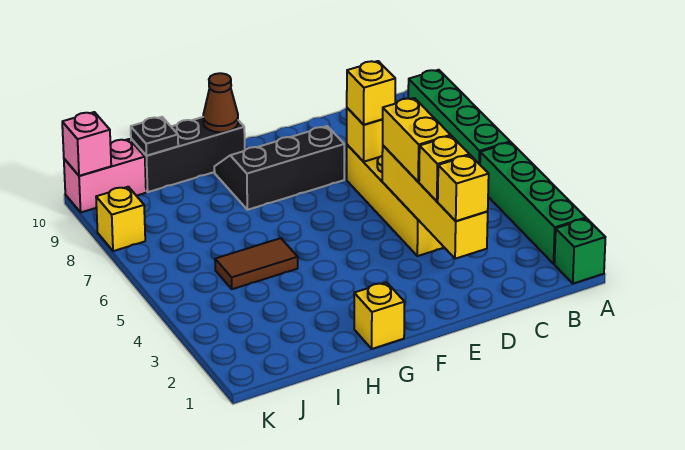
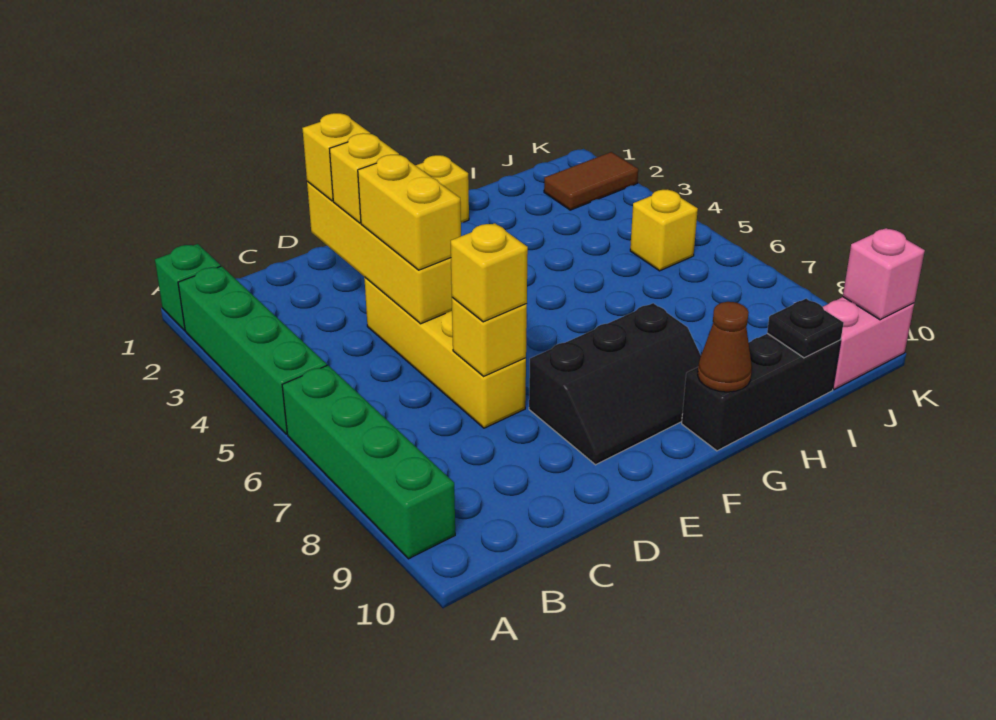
brown tile H5:I5 level 1 -> brown tile J2:K2 level 1
yellow brick K8 level 1 -> yellow brick J5 level 1

